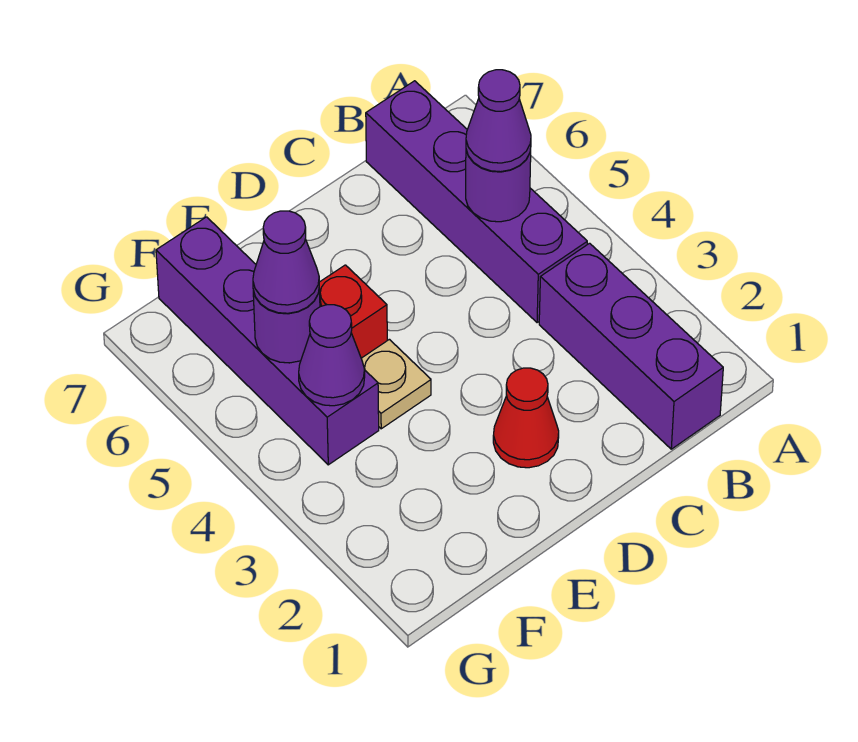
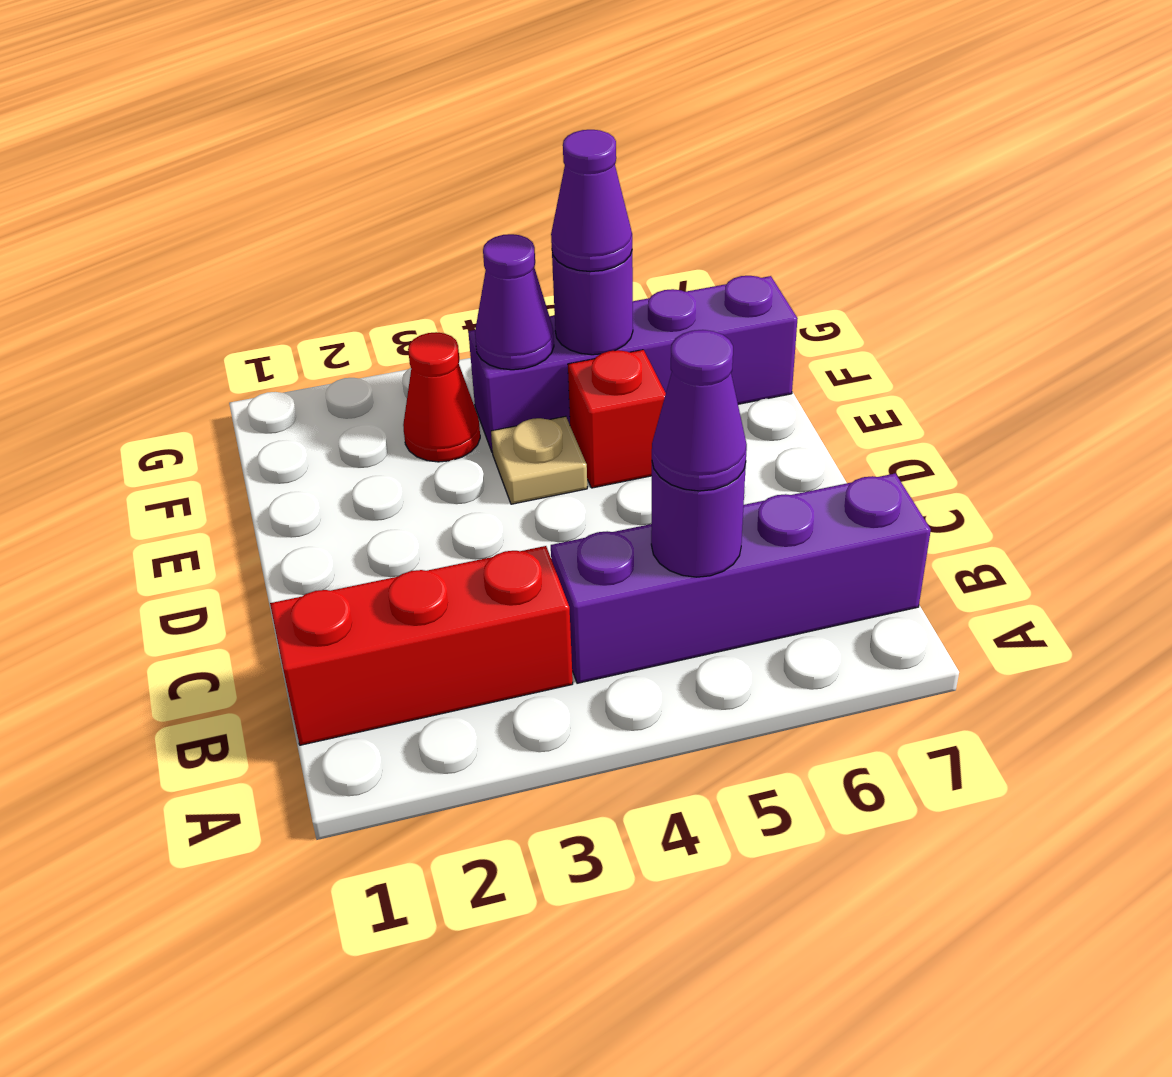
purple brick B1:B3 level 1 -> red brick B1:B3 level 1
red cone D2 level 1 -> red cone F3 level 1

